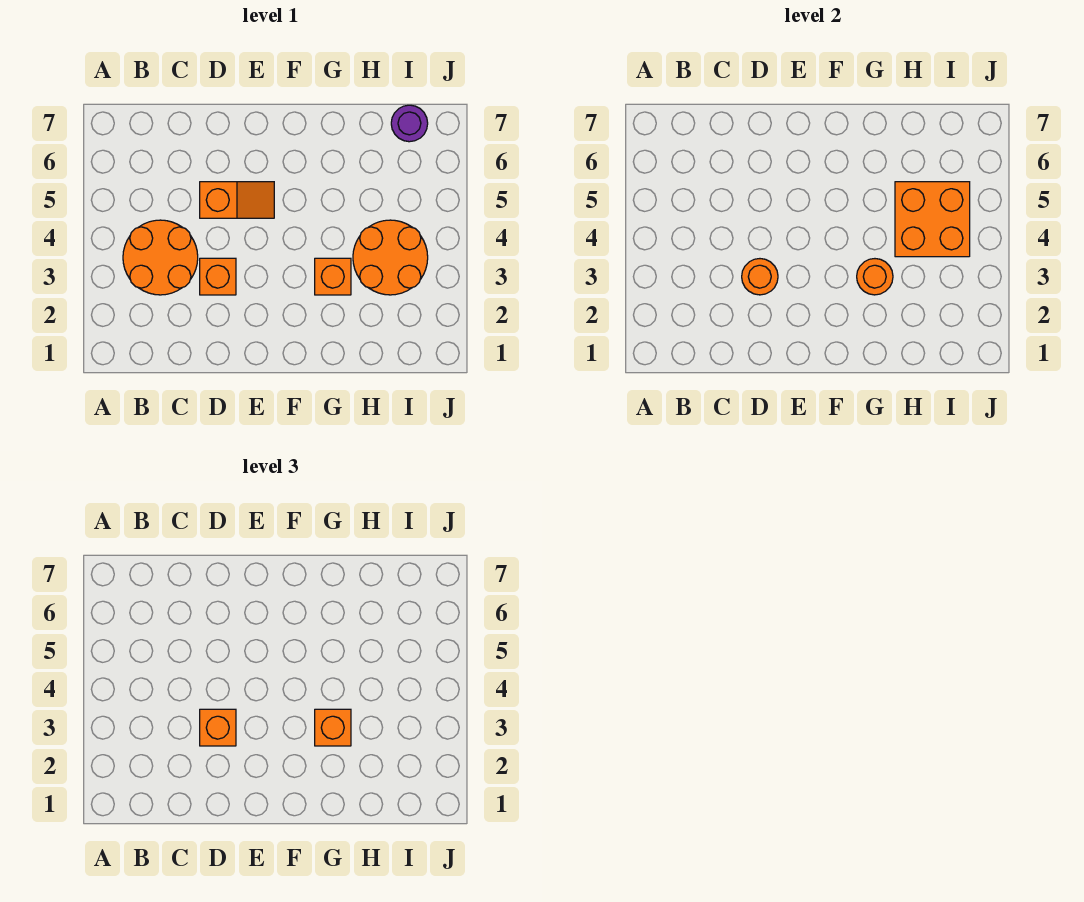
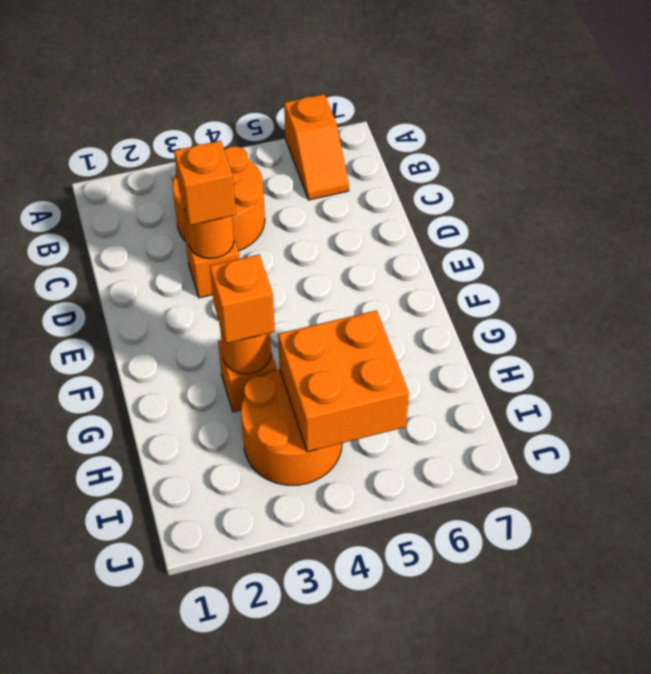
orange slope D5:E5 level 1 top D -> orange slope A6:B6 level 1 top A
purple round brick I7 level 1 -> none

